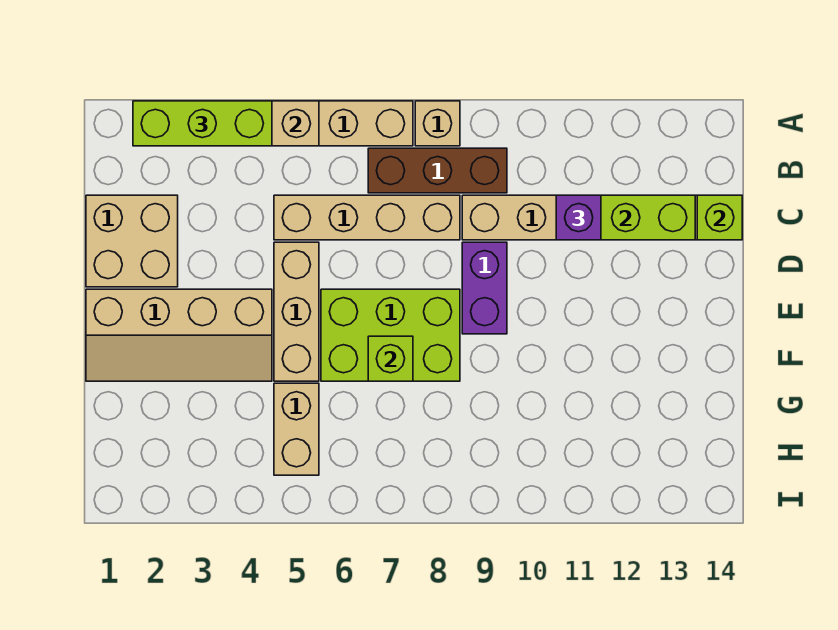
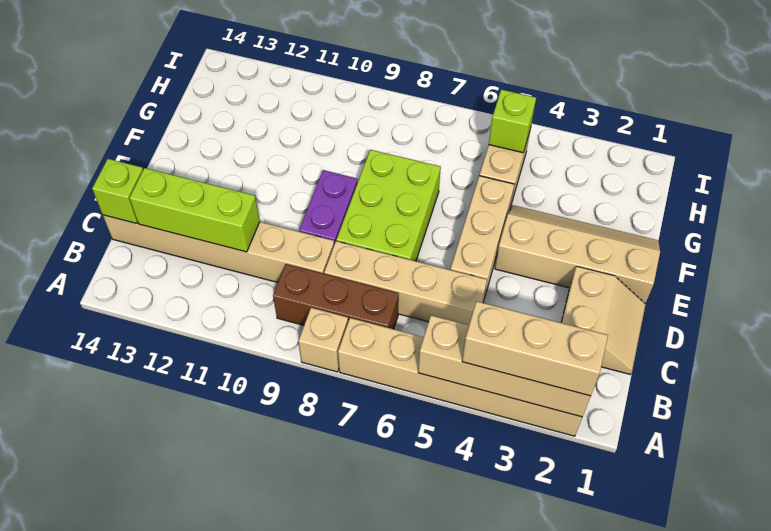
lime brick A2:A4 level 3 -> tan brick A2:A4 level 3
tan brick C1:D2 level 1 -> tan slope C1:D2 level 1 top 2
purple brick C11 level 3 -> none
lime brick E6:F8 level 1 -> lime brick D7:F8 level 1
lime brick F7 level 2 -> lime brick H5 level 2

